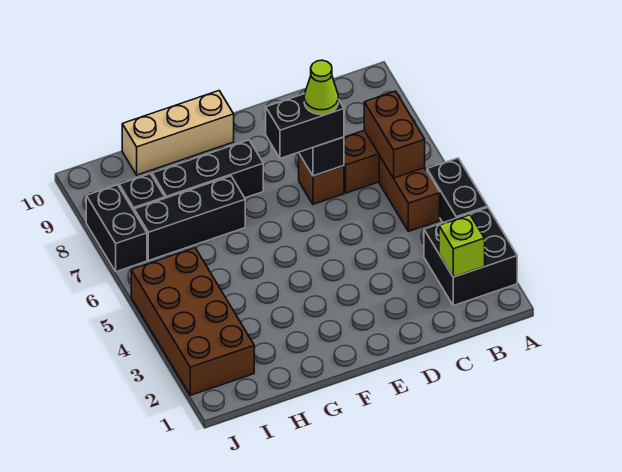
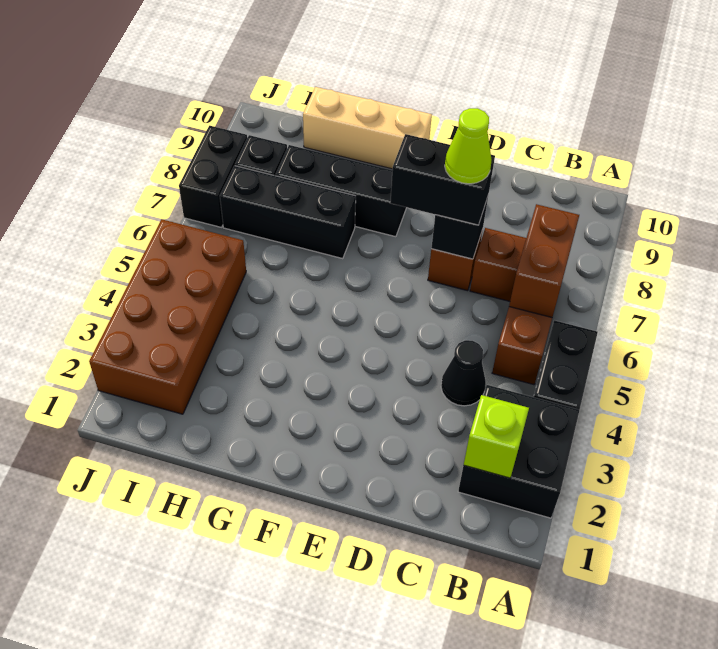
none -> black cone C4 level 1

